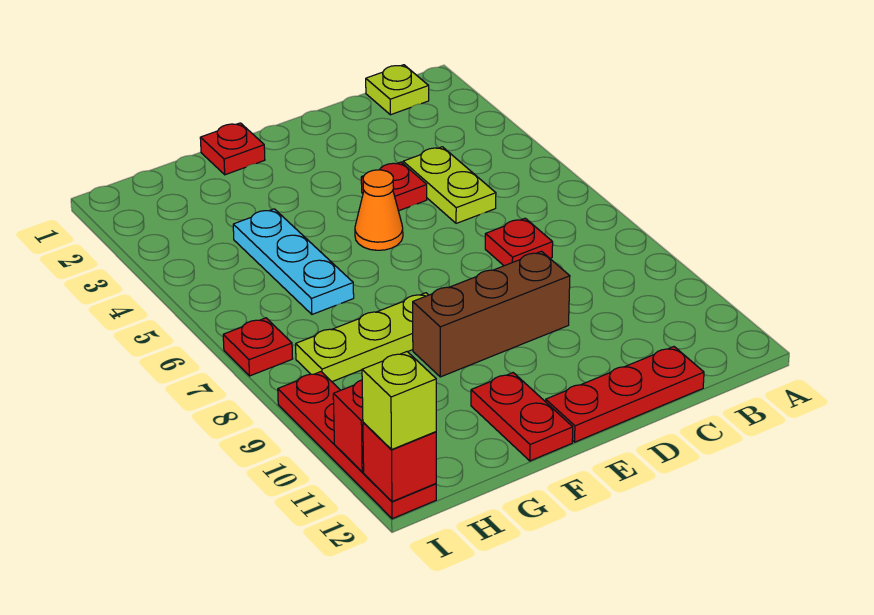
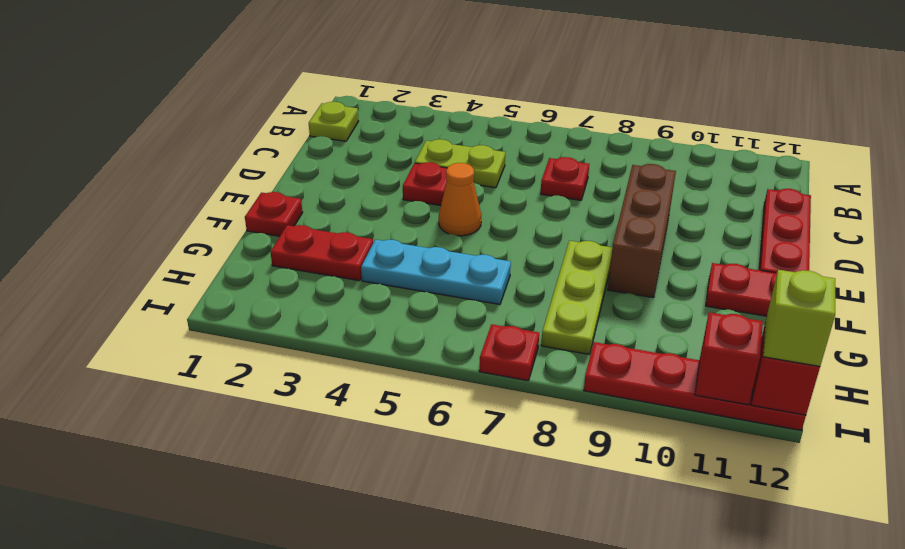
none -> red plate G2:G3 level 1

